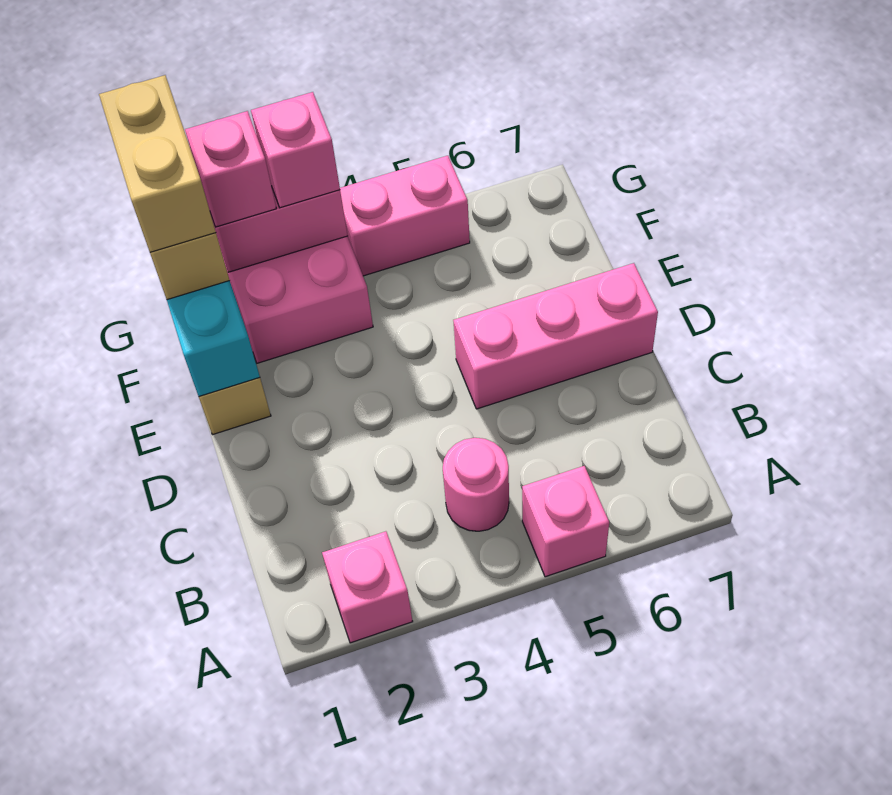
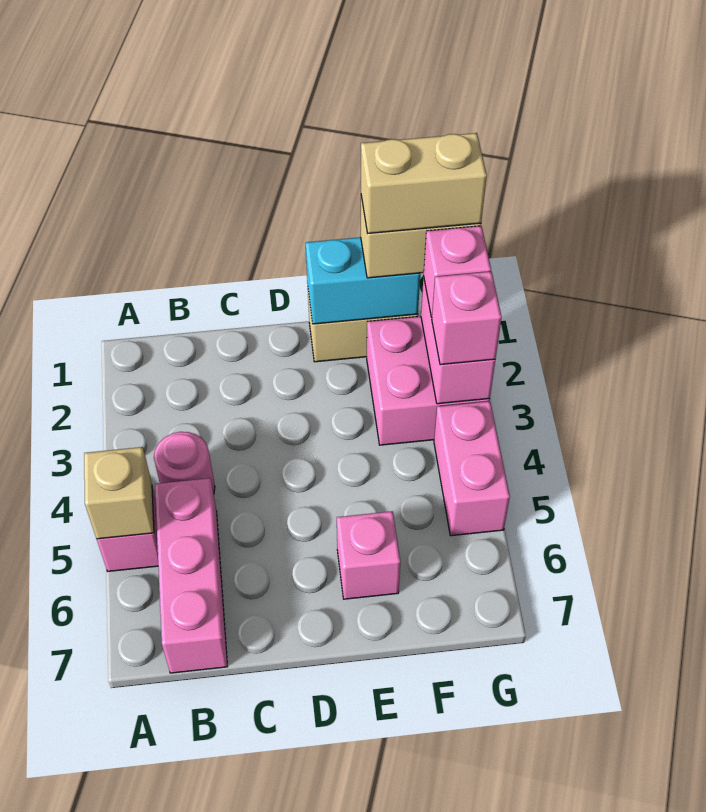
pink brick A2 level 1 -> pink brick E6 level 1
none -> tan brick A5 level 2
pink brick D5:D7 level 1 -> pink brick B5:B7 level 1

